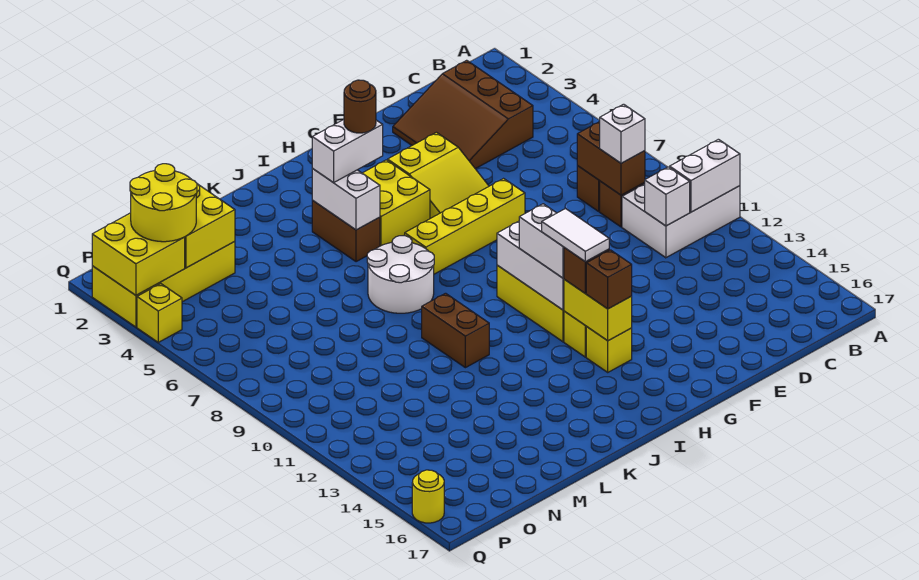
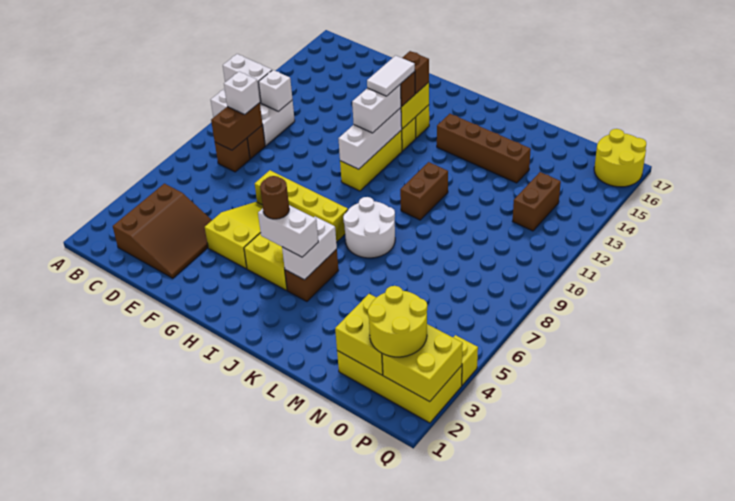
none -> brown brick J14:M14 level 1
none -> brown brick O12:O13 level 1
yellow round brick Q16 level 1 -> yellow round brick P16:Q17 level 1

